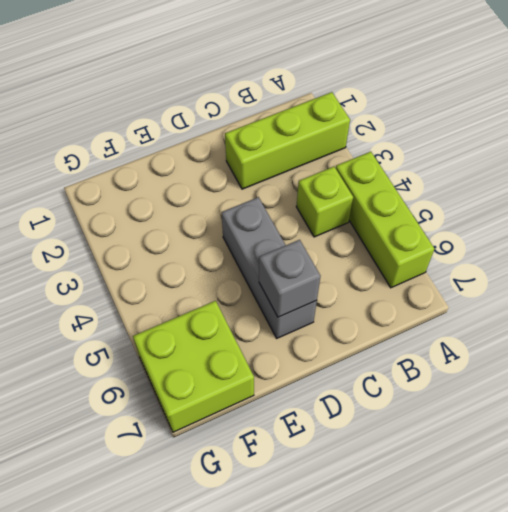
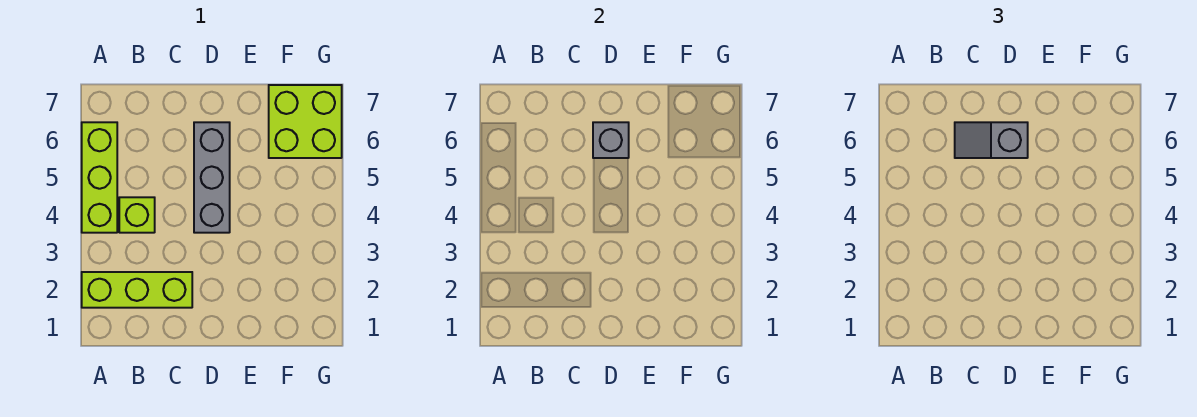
none -> grey slope C6:D6 level 3 top D

